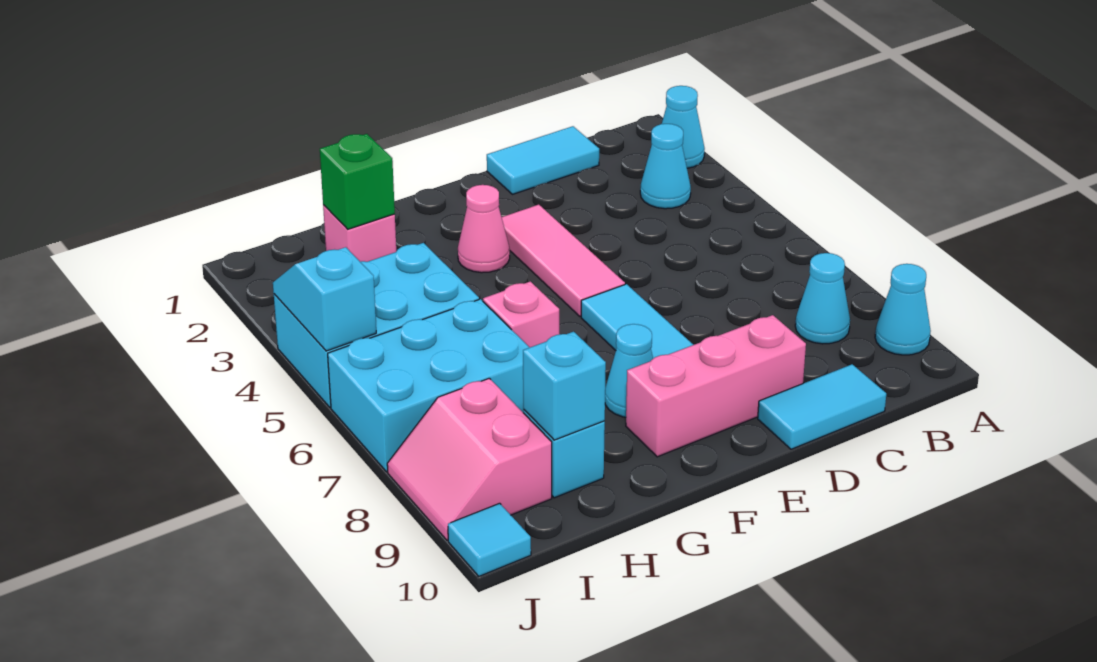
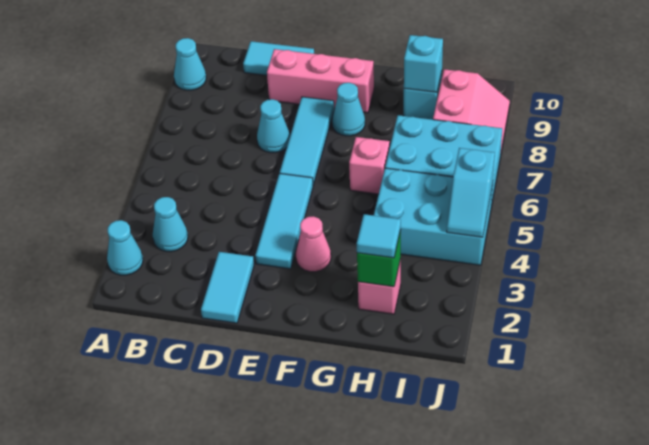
cyan cone B8 level 1 -> cyan cone D7 level 1
cyan tile C1:D1 level 1 -> cyan tile D1:D2 level 1
pink tile E3:E5 level 1 -> cyan tile E3:E5 level 1
cyan tile J10 level 1 -> cyan tile H2 level 3

